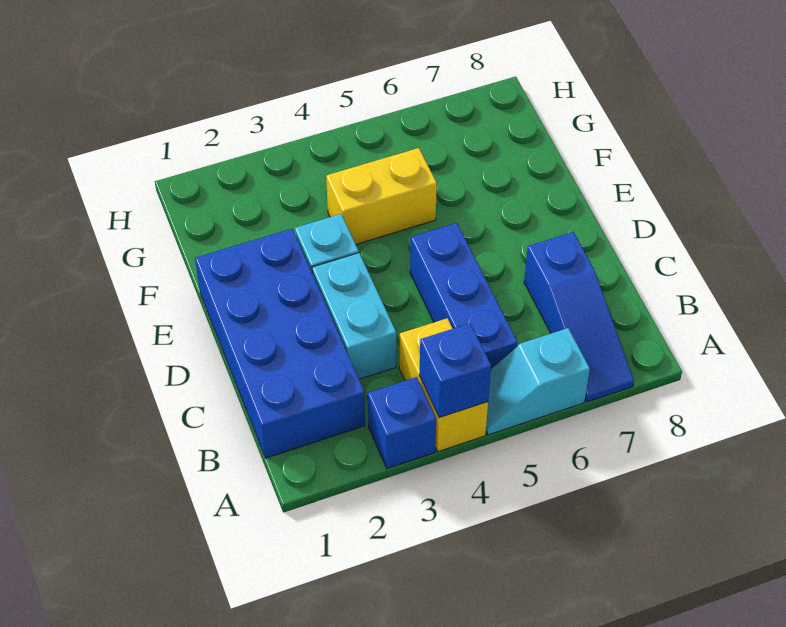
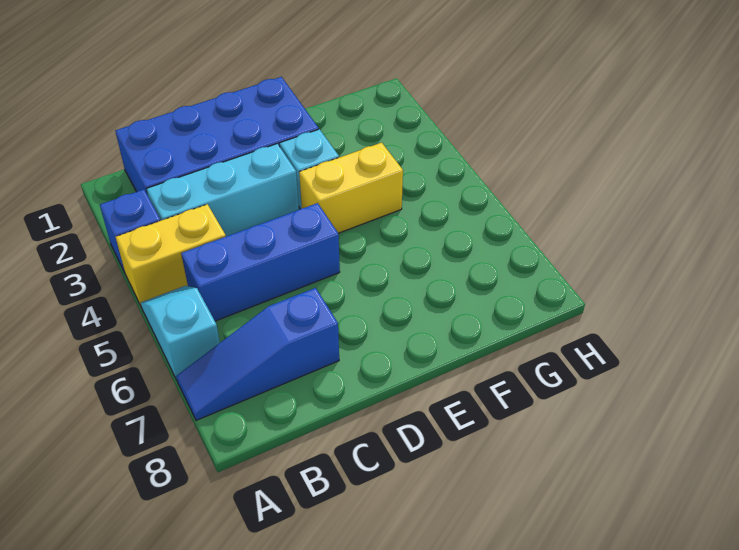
blue brick A4 level 2 -> none
cyan brick C3:D3 level 1 -> cyan brick B3:D3 level 1
yellow brick F4:F5 level 1 -> yellow brick E4:F4 level 1

